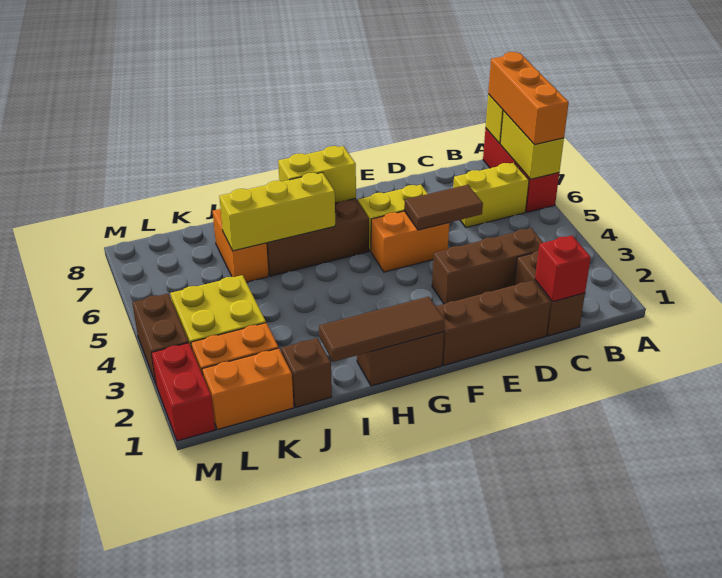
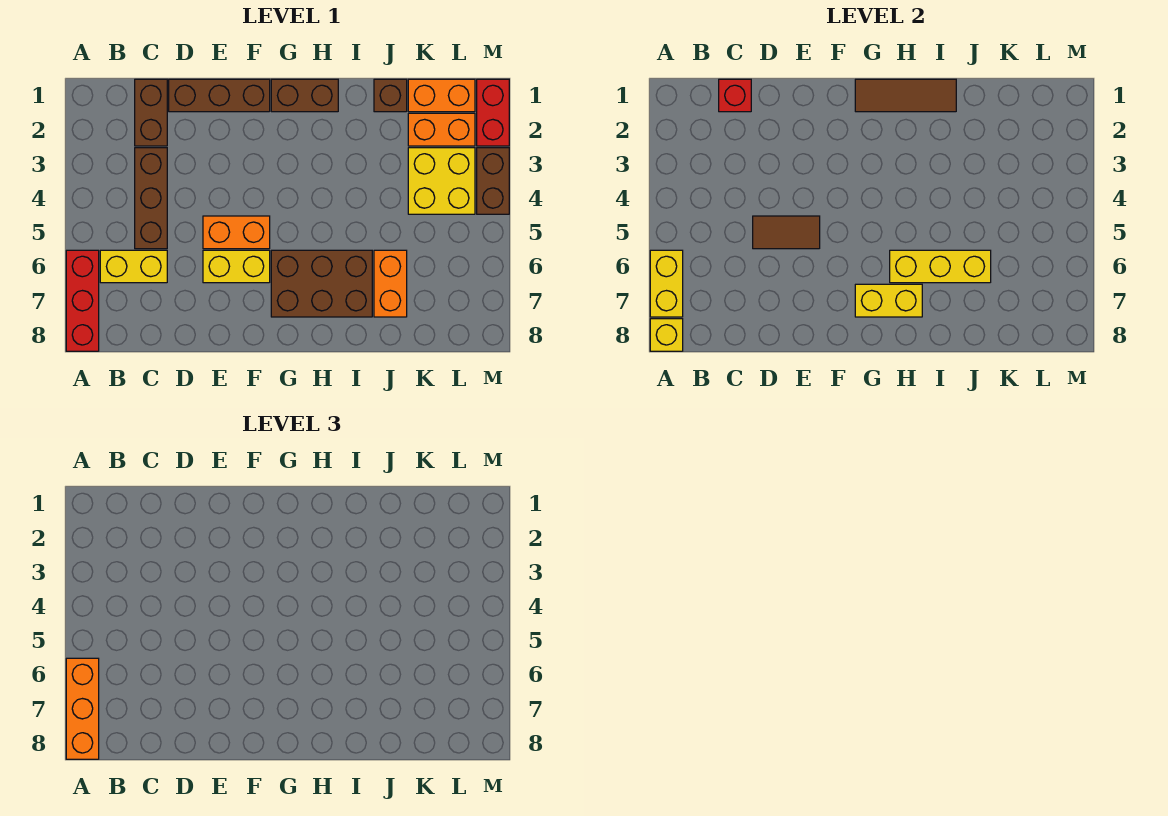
brown brick C3:E3 level 1 -> brown brick C3:C5 level 1

